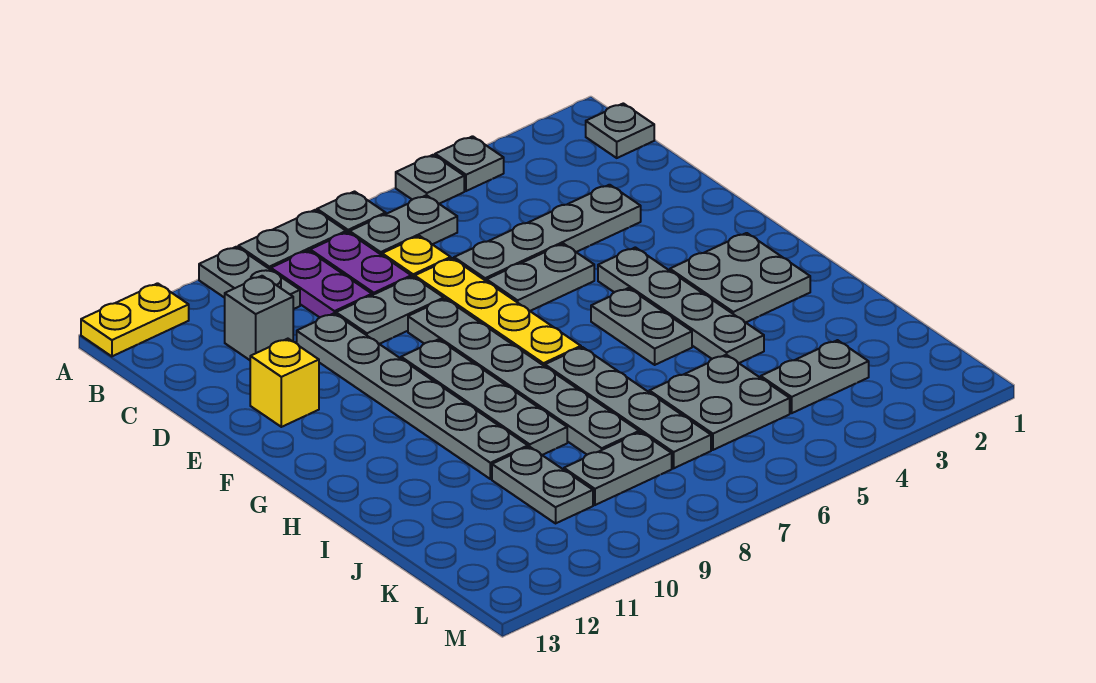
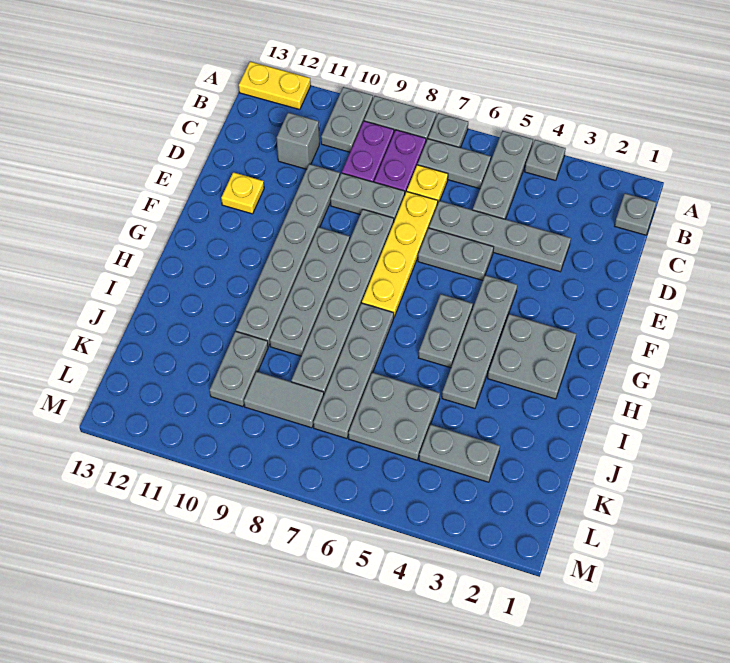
grey plate A5 level 1 -> grey plate A5:C5 level 1
yellow brick E12 level 1 -> yellow plate E12 level 1
grey plate K8:K9 level 1 -> grey tile K8:K9 level 1

